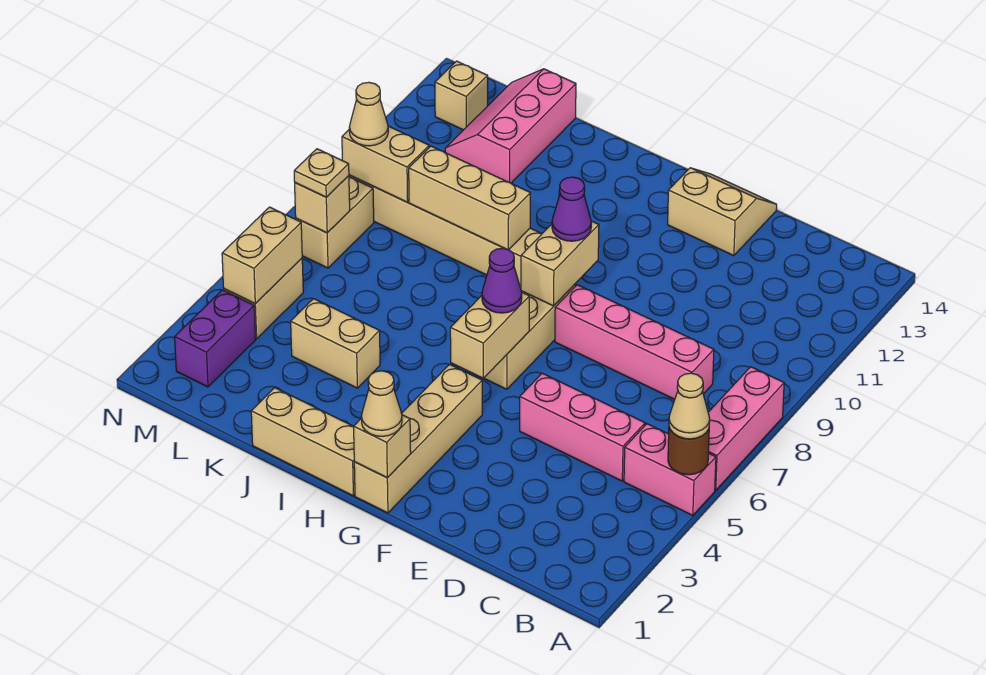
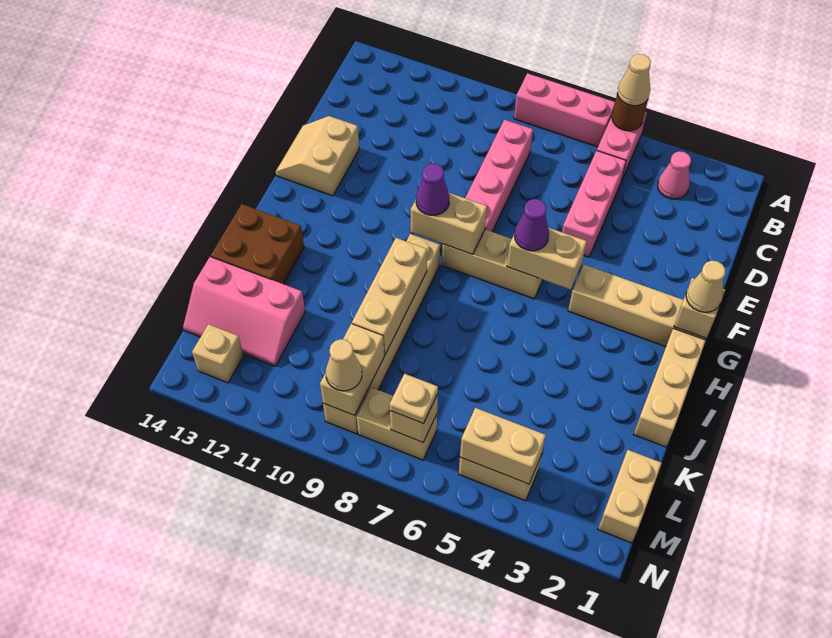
none -> pink cone B3 level 1
none -> brown brick I13:J14 level 1
tan brick J4:K4 level 1 -> tan brick L1:M1 level 1
purple brick M2:M3 level 1 -> none

